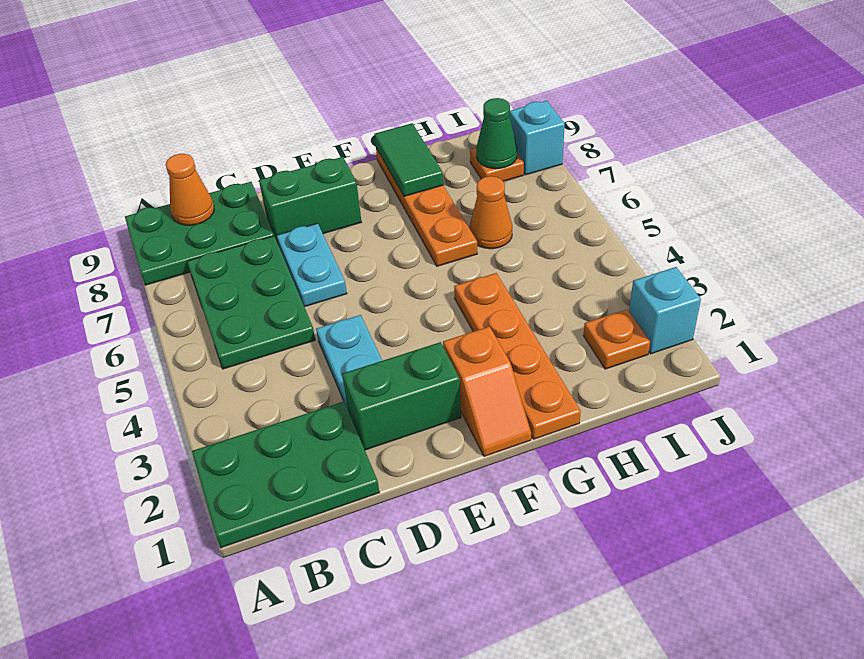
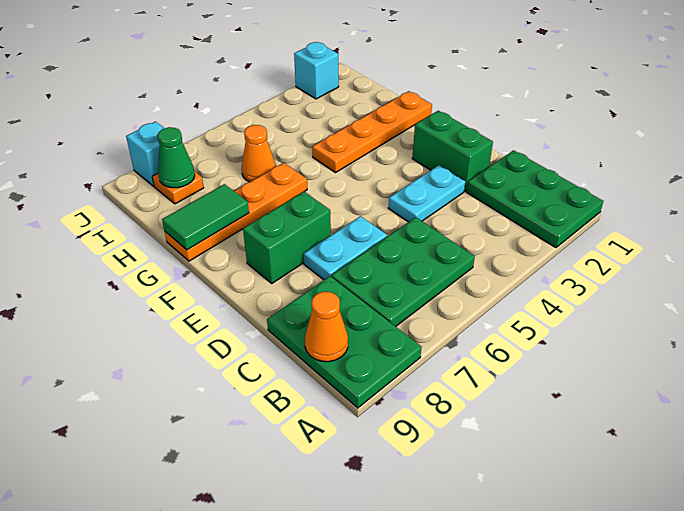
green brick D8:E8 level 1 -> green brick E7:E8 level 1
orange slope F1:F2 level 1 top 2 -> none
orange plate I2 level 1 -> none

